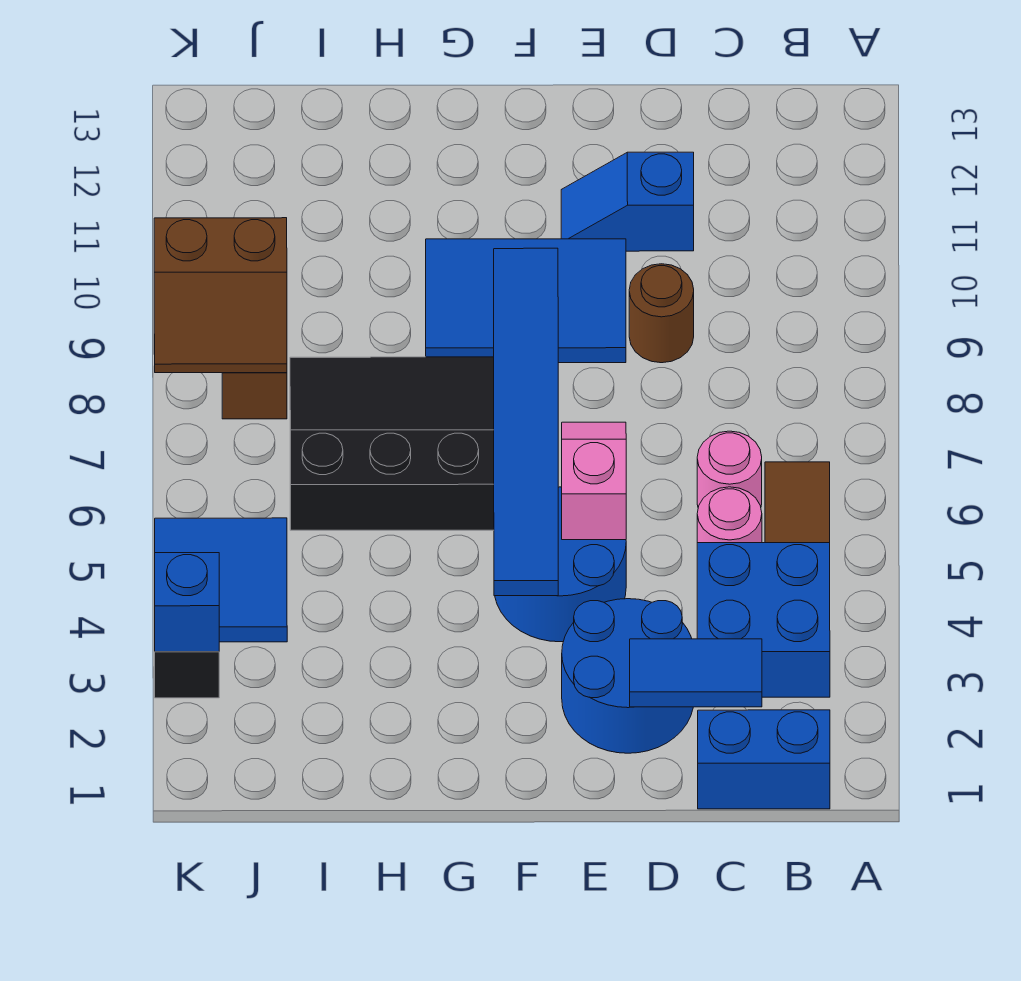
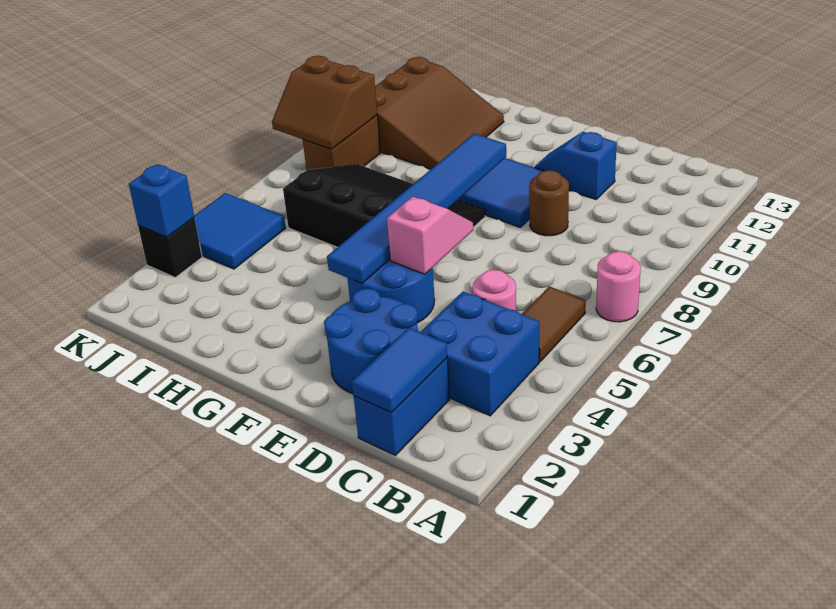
blue brick B1:C1 level 1 -> blue brick C1:C2 level 1
blue tile C2:D2 level 2 -> blue tile C1:C2 level 2
pink round brick C6 level 1 -> pink round brick A7 level 1
none -> brown slope H10:J12 level 1 top J

